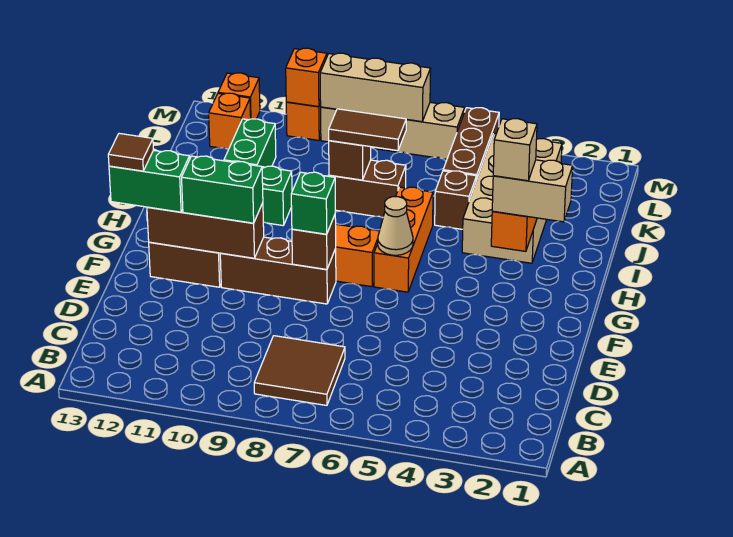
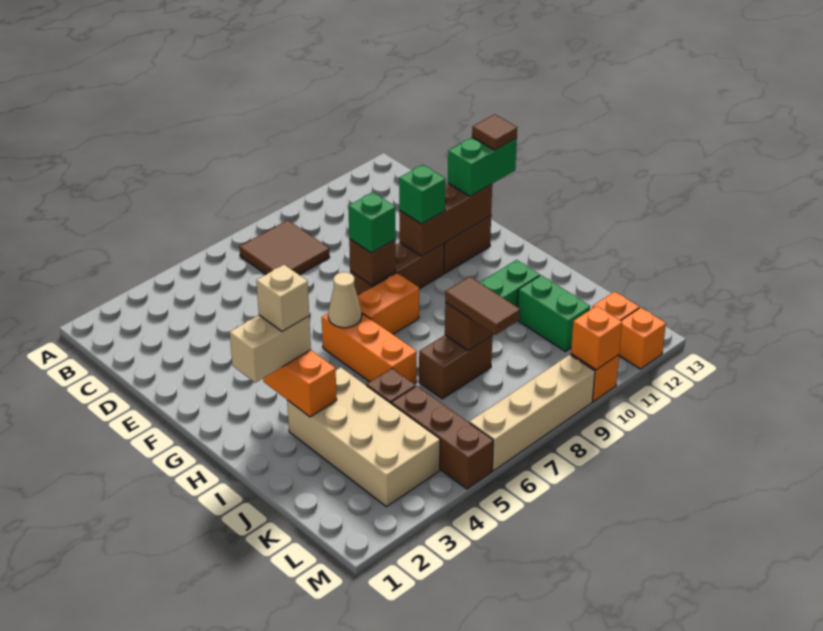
green brick F10:F11 level 3 -> green brick F10 level 3
brown tile J7:J8 level 3 -> brown tile J8:K8 level 3
tan brick M7:M9 level 2 -> none

